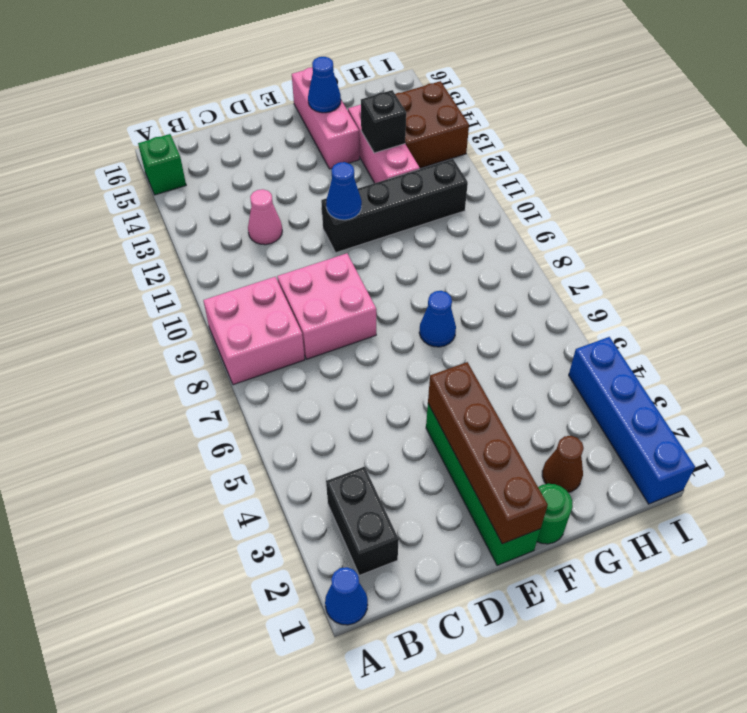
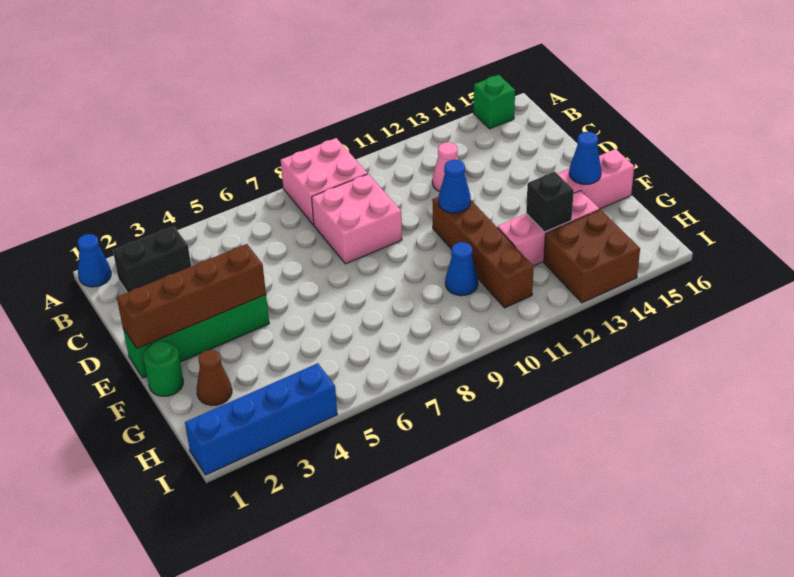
black brick E11:H11 level 1 -> brown brick E11:H11 level 1
blue cone F7 level 1 -> blue cone G10 level 1

